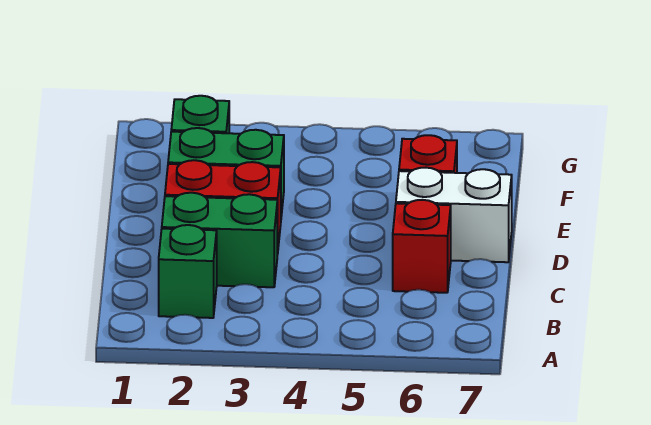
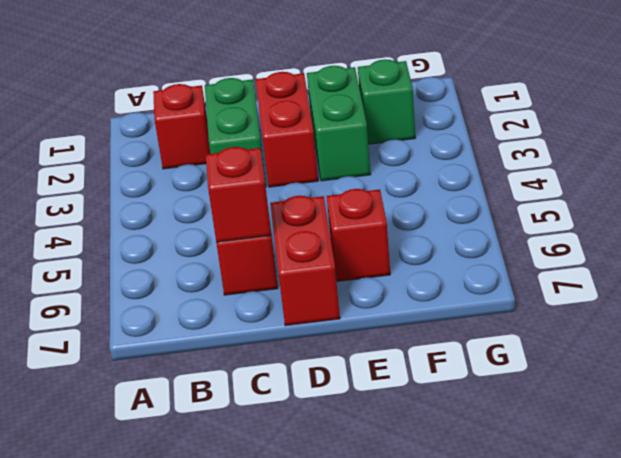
green brick B2 level 1 -> red brick B2 level 1
none -> red brick C6 level 2
white brick D6:D7 level 1 -> red brick D6:D7 level 1

